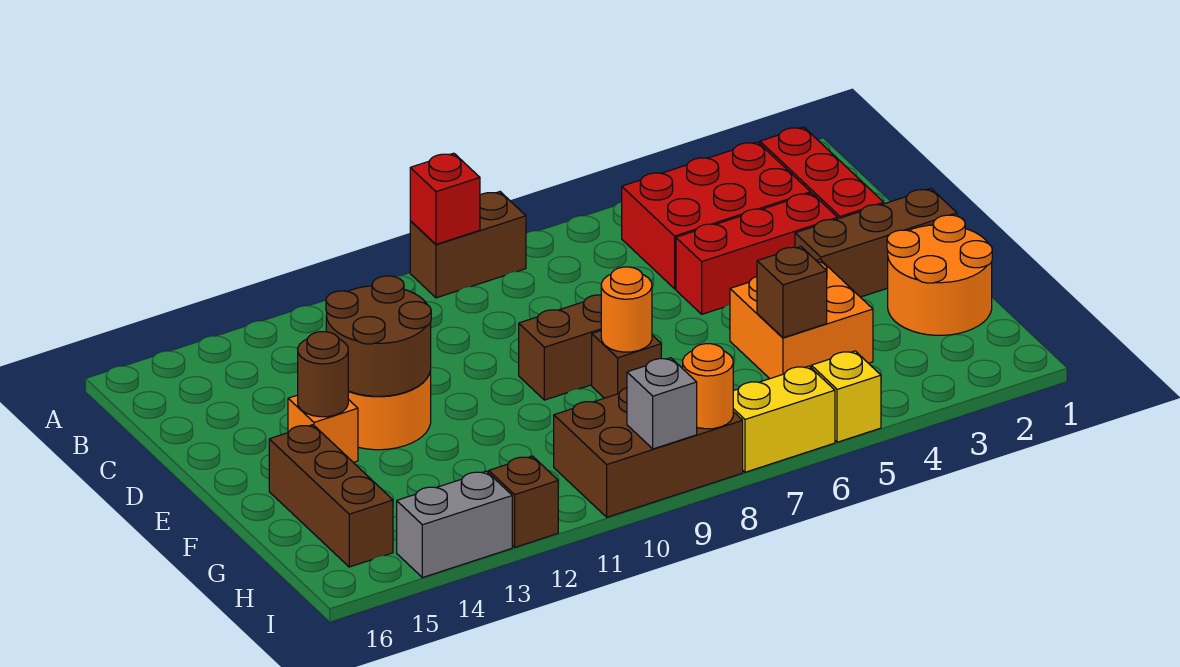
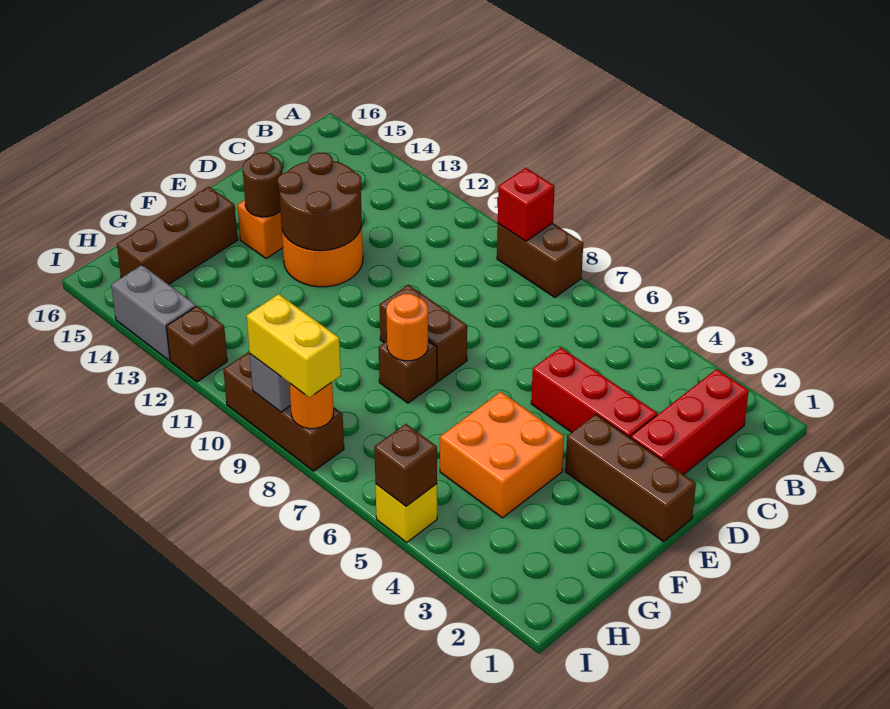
red brick B3:C5 level 1 -> none
orange round brick F1:G2 level 1 -> none
brown brick G5 level 2 -> brown brick I5 level 2
brown brick H8:I10 level 1 -> brown brick I8:I10 level 1
yellow brick I6:I7 level 1 -> yellow brick I8:I9 level 3

